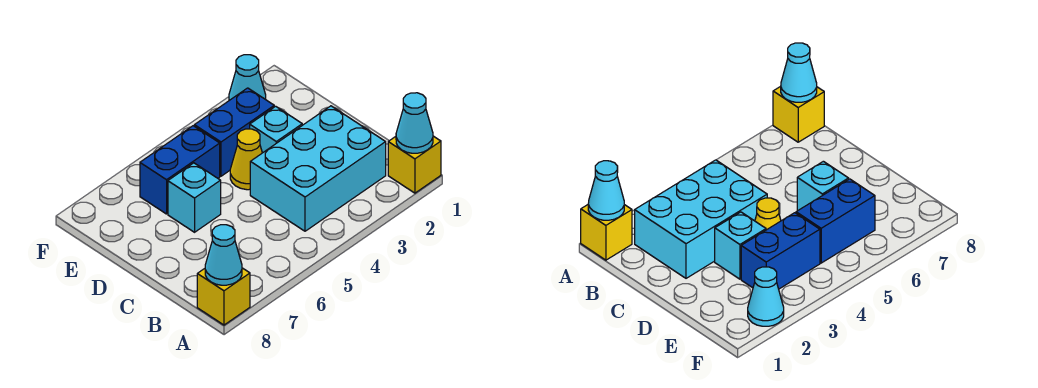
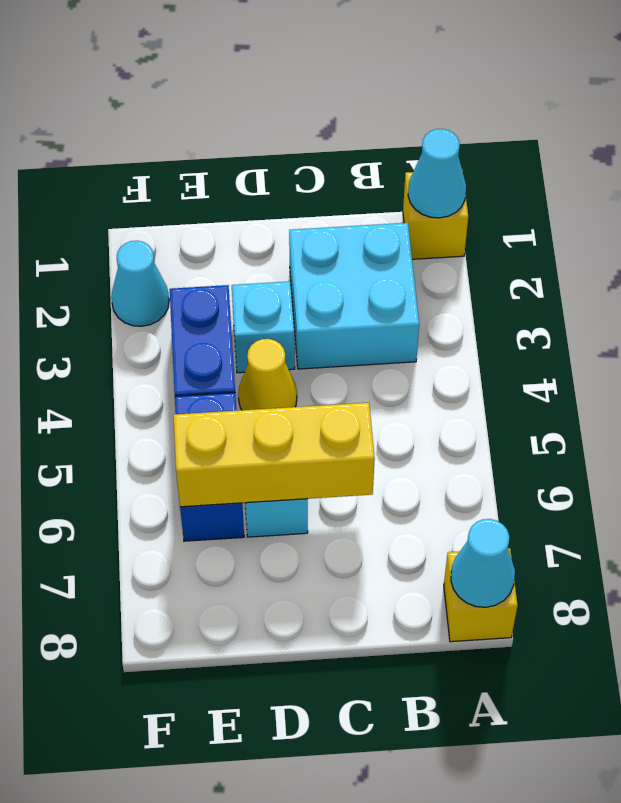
cyan brick B2:C4 level 1 -> cyan brick B2:C3 level 1
none -> yellow brick C6:E6 level 2

